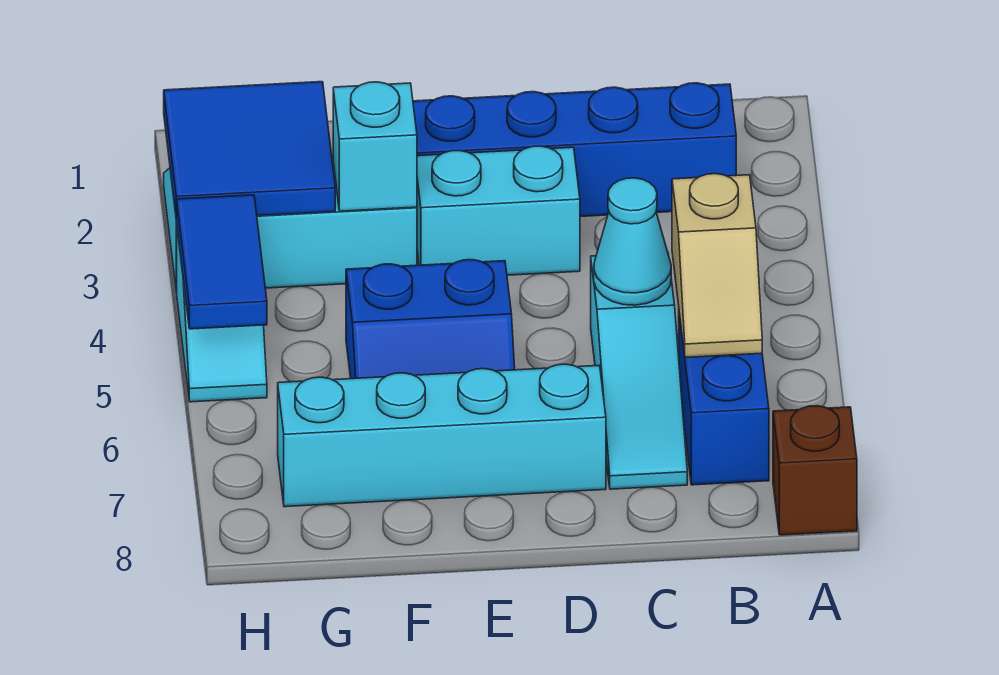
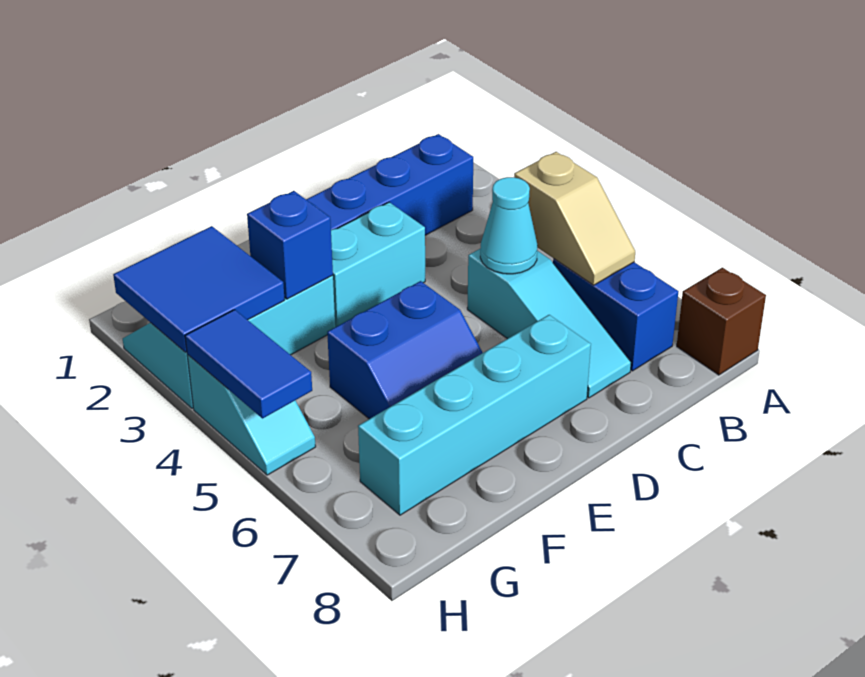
cyan brick F3 level 2 -> blue brick F3 level 2

